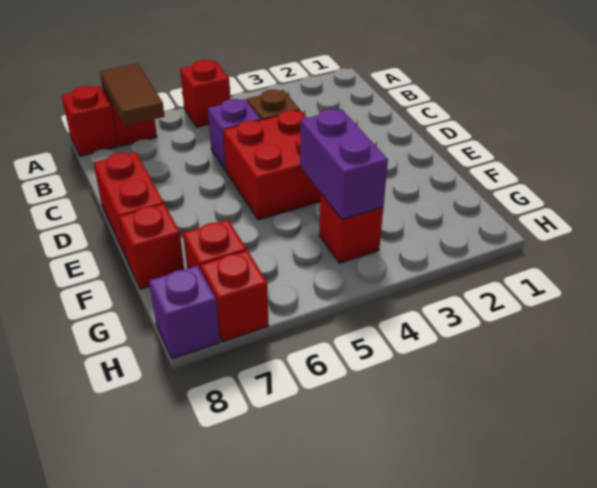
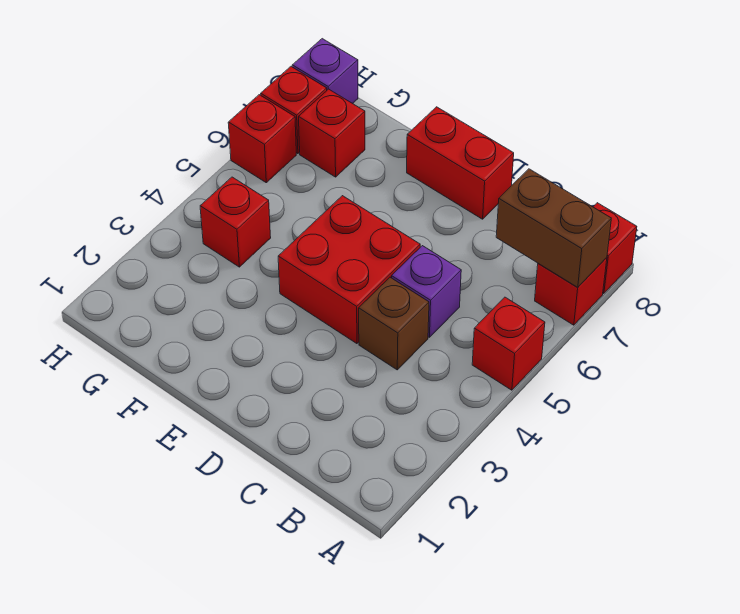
brown tile A7:B7 level 2 -> brown brick A7:B7 level 2
purple brick F4:G4 level 2 -> none
red brick F8 level 1 -> red brick H6 level 1

